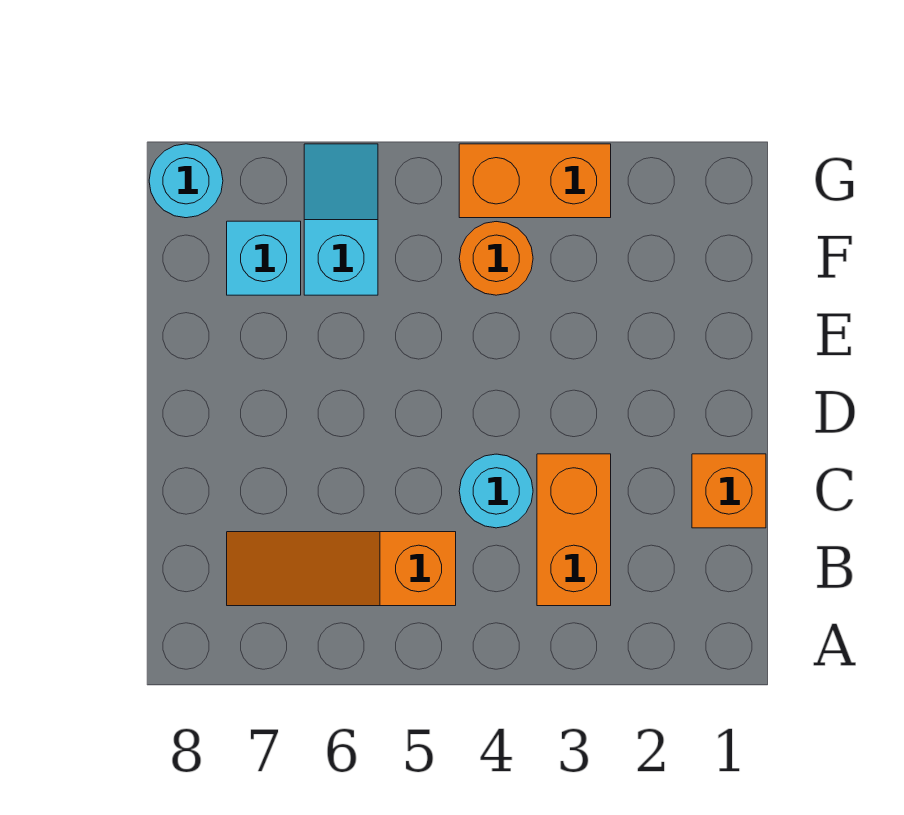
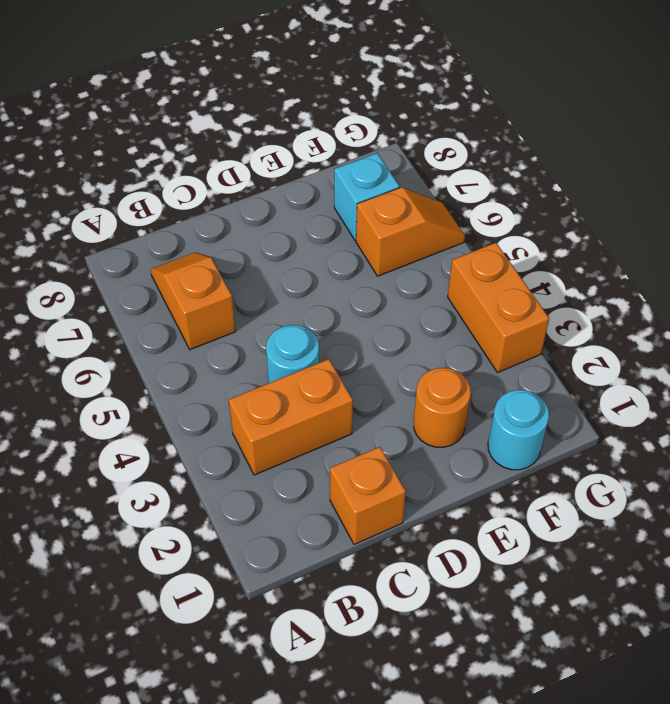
orange slope B5:B7 level 1 top 5 -> orange slope B6:B7 level 1 top 6
orange round brick F4 level 1 -> orange round brick E2 level 1
cyan slope F6:G6 level 1 top F -> orange slope F6:G6 level 1 top F
cyan round brick G8 level 1 -> cyan round brick F1 level 1

